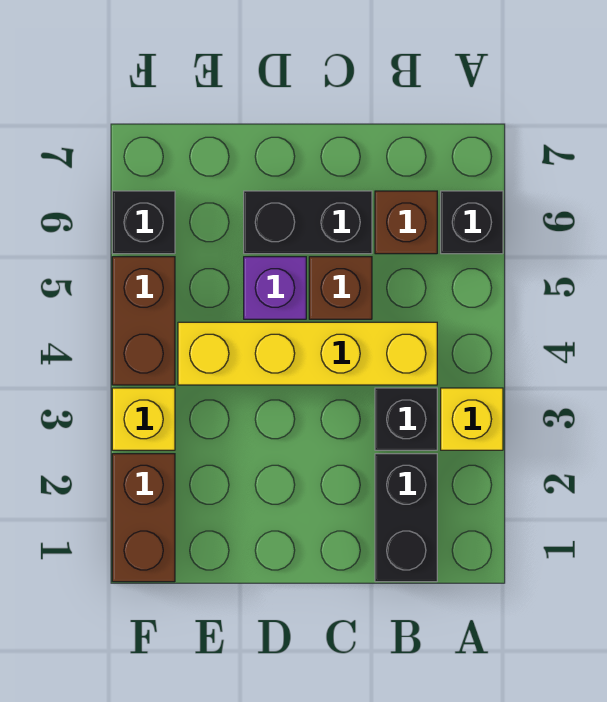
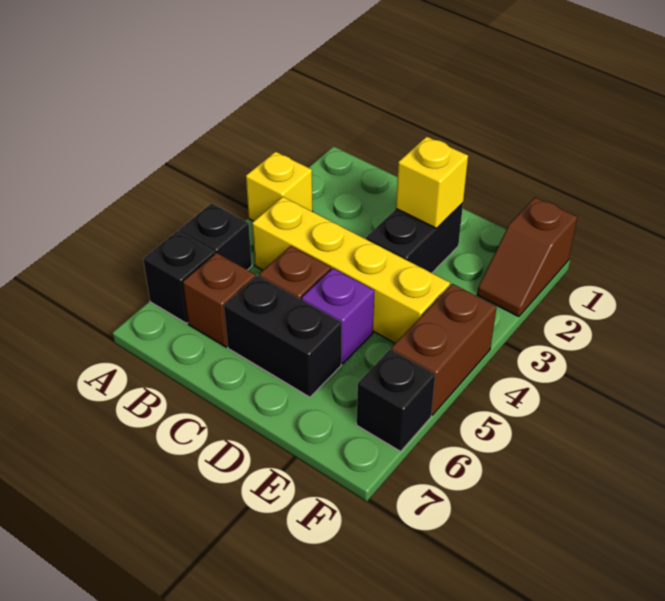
black brick B1:B2 level 1 -> black brick D2:D3 level 1
black brick B3 level 1 -> black brick A5 level 1
brown brick F1:F2 level 1 -> brown slope F1:F2 level 1 top 1
yellow brick F3 level 1 -> yellow brick D2 level 2

